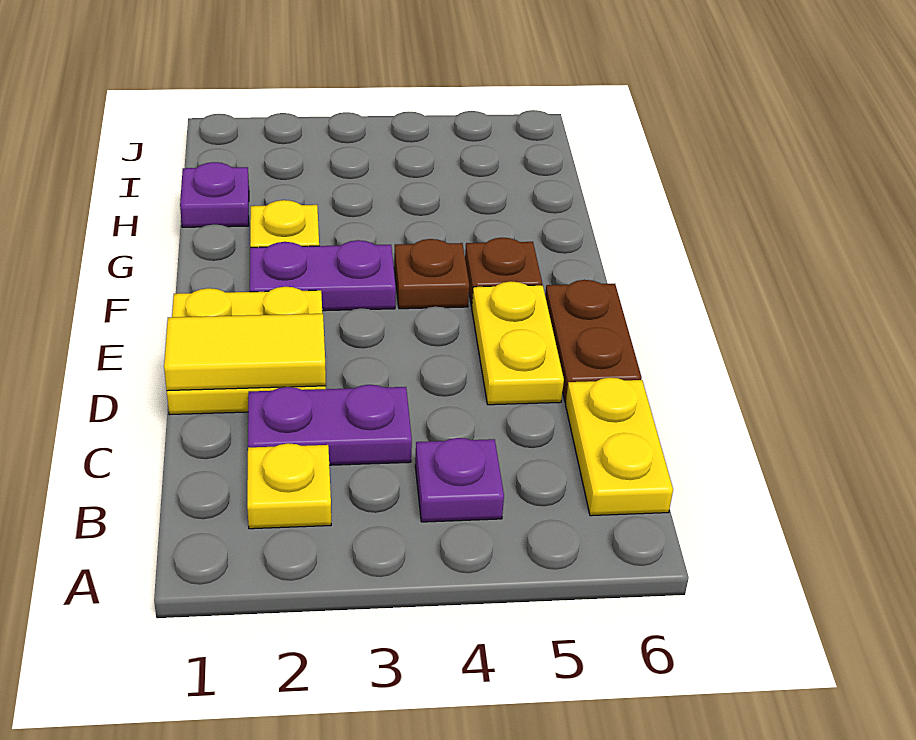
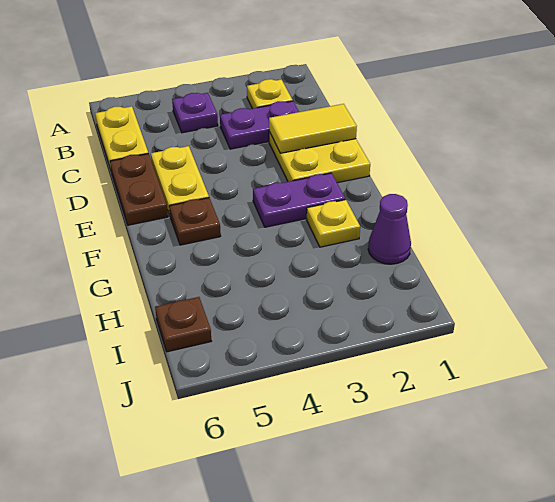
brown plate F4 level 1 -> brown plate I6 level 1
purple plate H1 level 1 -> purple cone H1 level 1

